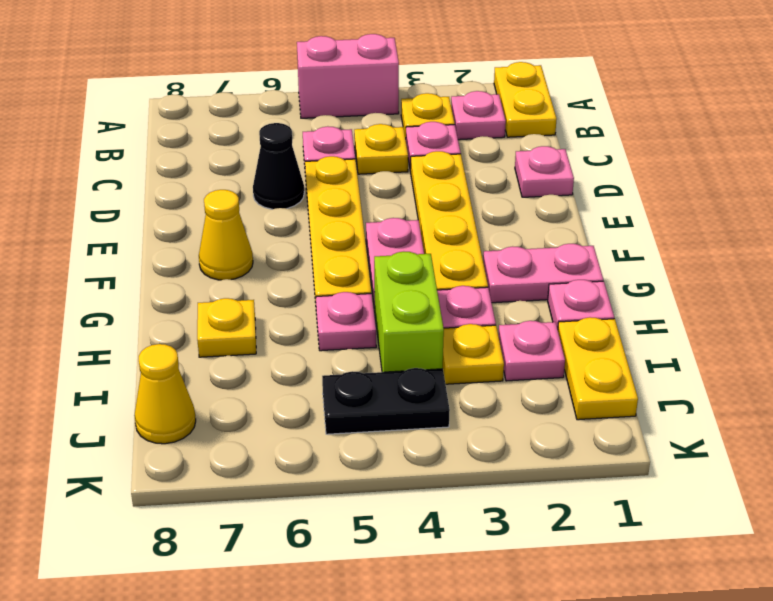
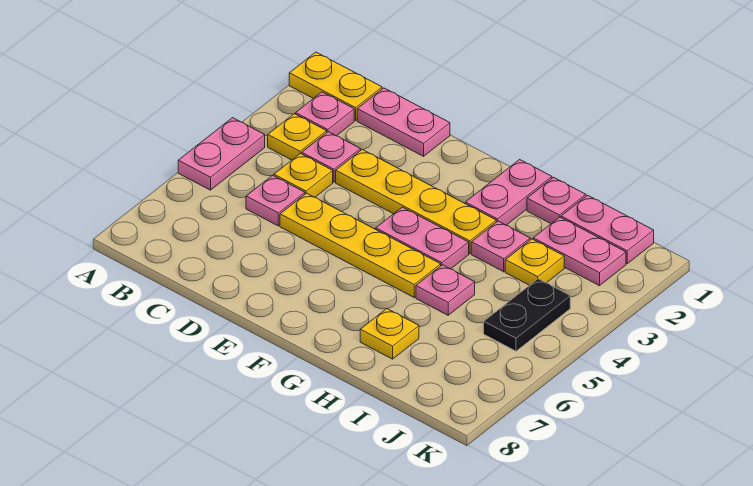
pink brick A4:A5 level 1 -> pink plate A4:A5 level 1
pink plate D1 level 1 -> pink plate C1:D1 level 1
black cone D6 level 1 -> none
yellow cone F7 level 1 -> none
lime brick H4:I4 level 1 -> none
yellow plate I1:J1 level 1 -> pink plate I1:J1 level 1
pink plate I2 level 1 -> pink plate I2:J2 level 1
yellow cone J8 level 1 -> none

